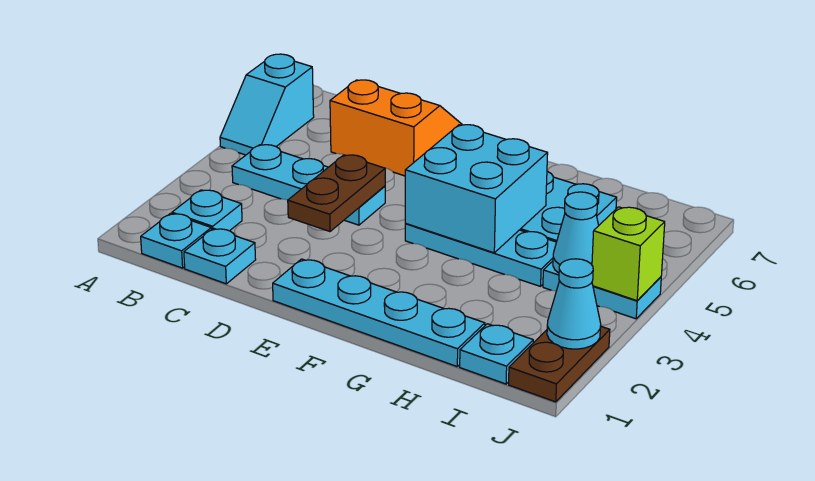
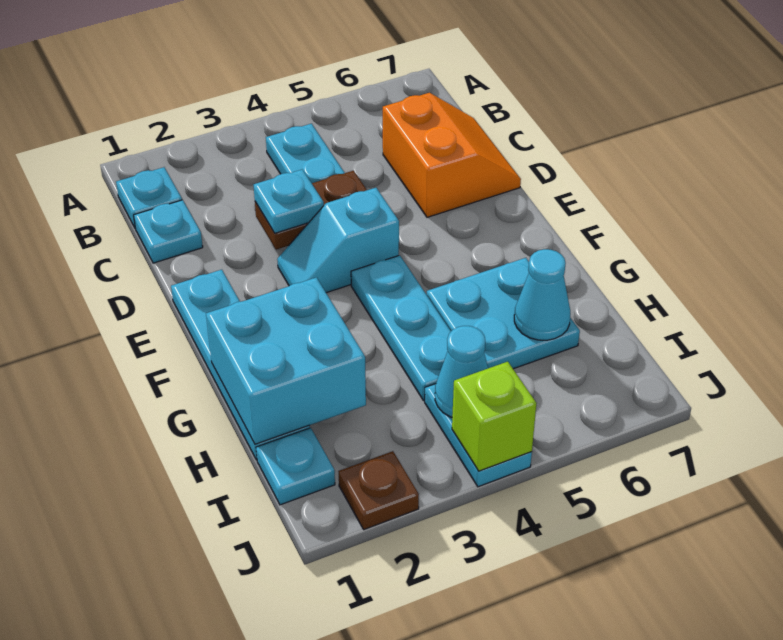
cyan slope A5:A6 level 1 top 6 -> cyan slope E3:E4 level 1 top 4
cyan plate B2 level 1 -> cyan plate D3 level 3
cyan brick F4:G5 level 2 -> cyan brick G1:H2 level 2
brown plate J1:J2 level 1 -> brown plate J2 level 1
cyan cone J2 level 2 -> cyan cone H6 level 2

